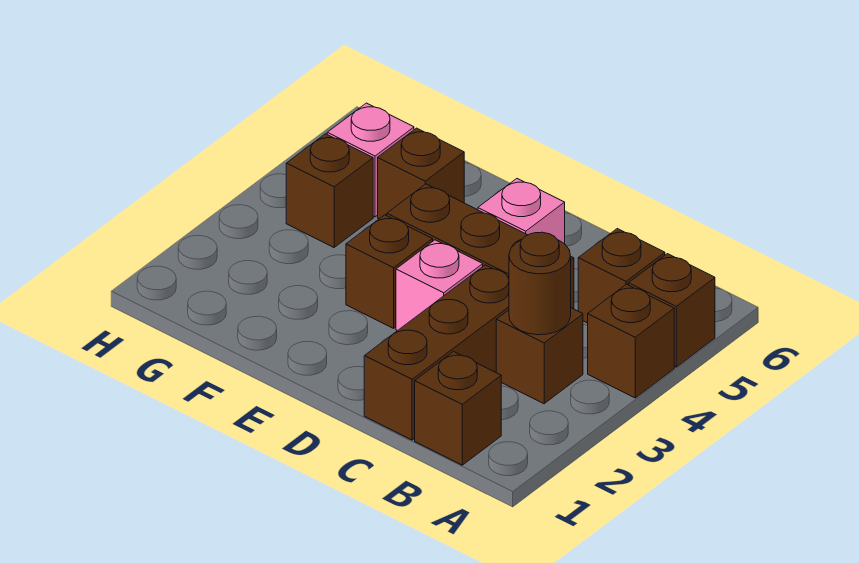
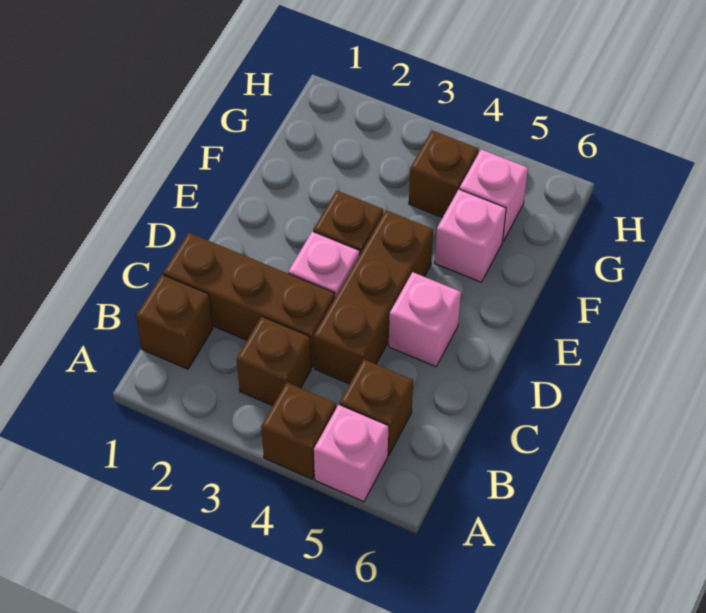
brown brick A5 level 1 -> pink brick A5 level 1
brown round brick B3 level 2 -> none
brown brick F5 level 1 -> pink brick F5 level 1

